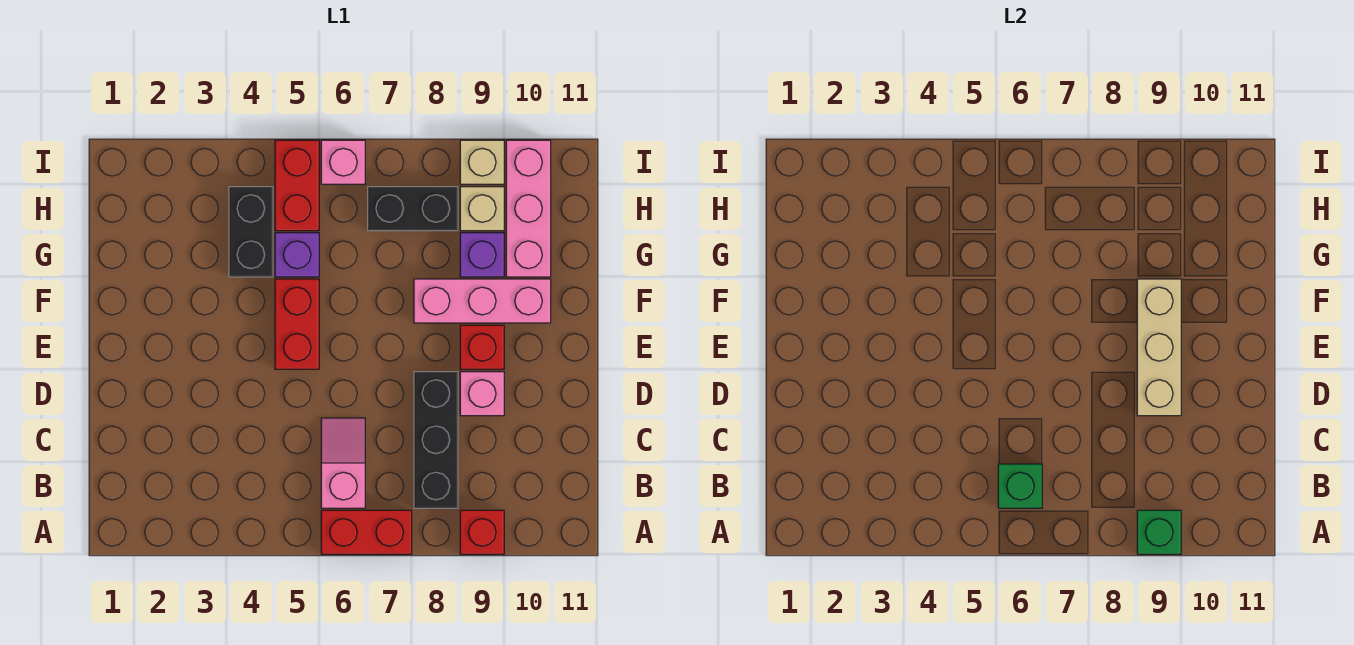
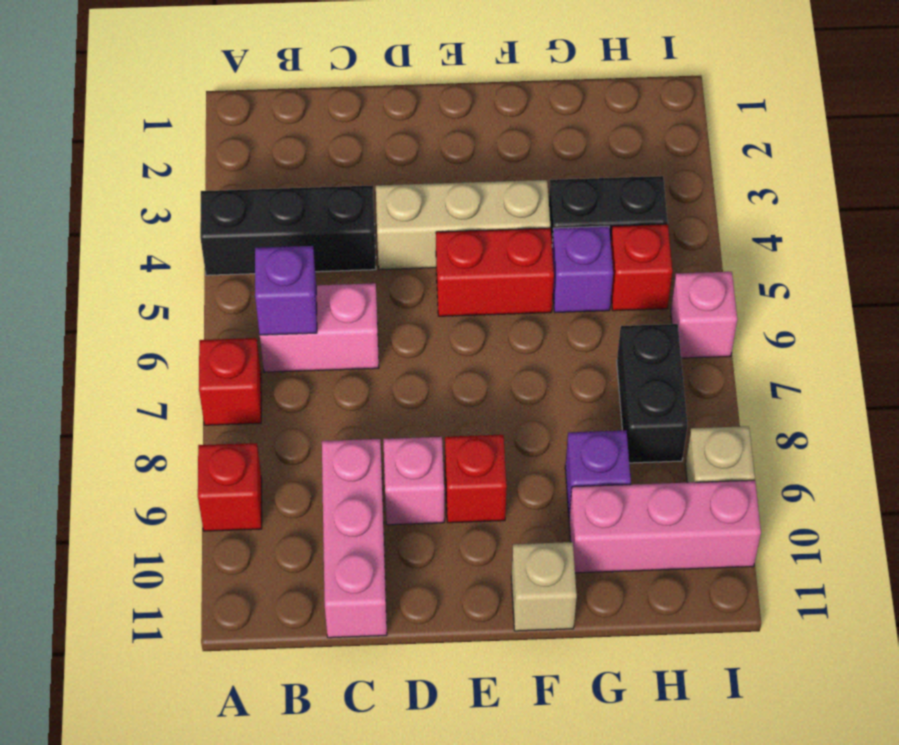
red brick A6:A7 level 1 -> red brick A7 level 1
green brick A9 level 2 -> none
pink slope B6:C6 level 1 top B -> pink brick B6:C6 level 1
green brick B6 level 2 -> purple brick B6 level 2
black brick B8:D8 level 1 -> black brick A4:C4 level 1
tan brick D9:F9 level 2 -> tan brick D4:F4 level 1
pink brick F8:F10 level 1 -> pink brick C9:C11 level 1
red brick H5:I5 level 1 -> red brick H5 level 1
tan brick H9 level 1 -> tan brick F11 level 1

